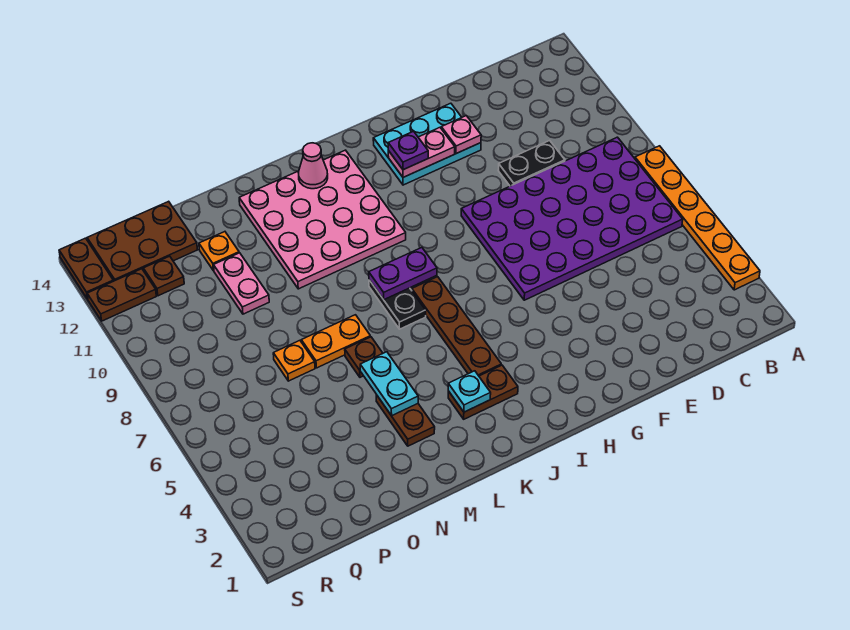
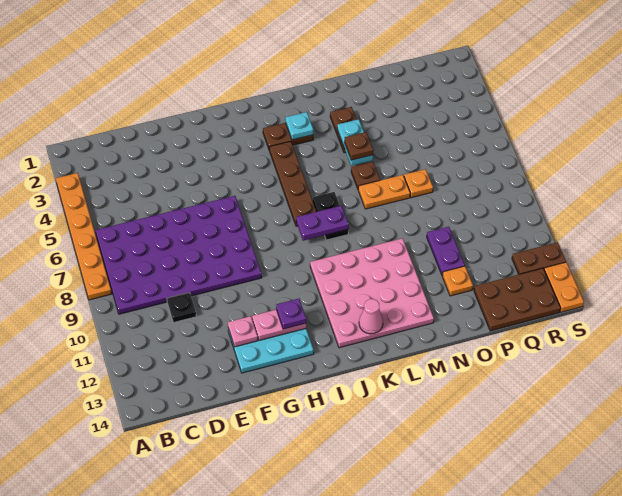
black plate D10:E10 level 1 -> black plate D10 level 1
pink plate O10:O11 level 1 -> purple plate O10:O11 level 1
brown plate Q12 level 1 -> brown plate M5 level 3
brown plate S13:S14 level 1 -> orange plate S13:S14 level 1

